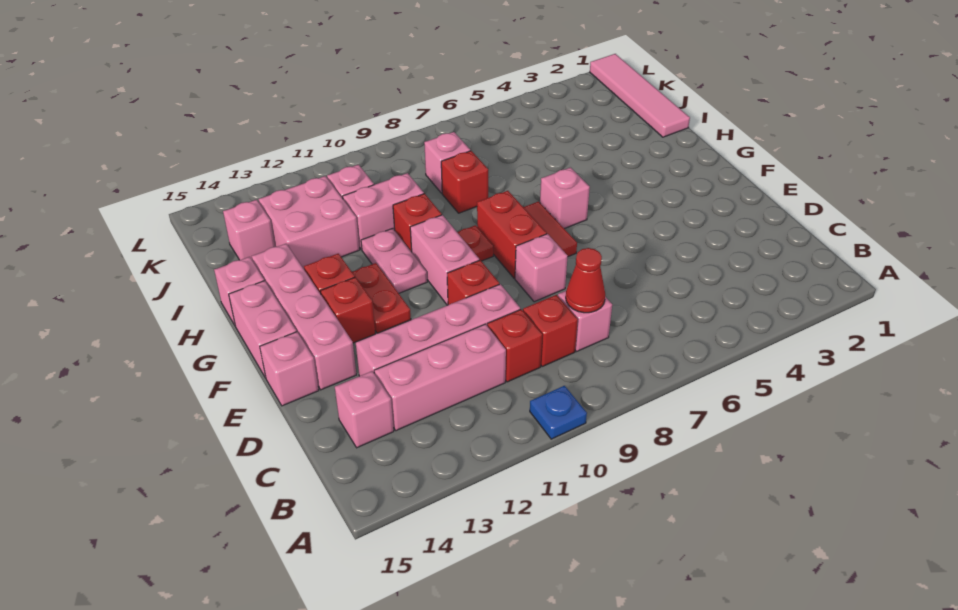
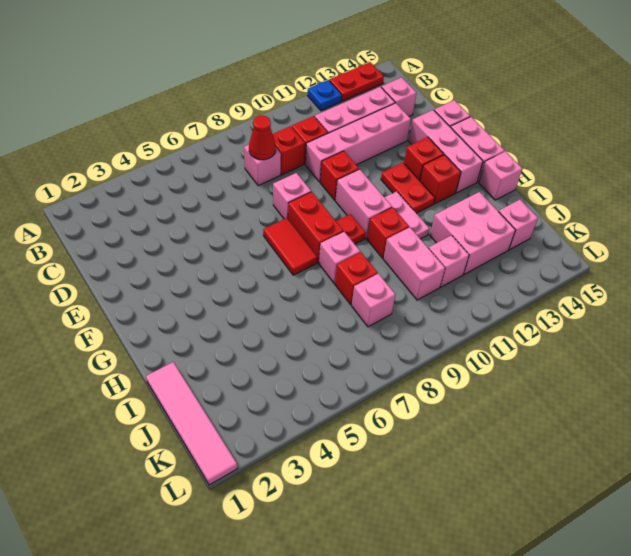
blue plate A10 level 1 -> blue plate A12 level 1
none -> red plate A13:A14 level 1
pink brick E14:H14 level 1 -> pink brick E14:G14 level 1
pink brick G6 level 1 -> pink brick H8 level 1
pink brick I10:I11 level 1 -> pink brick I10:J10 level 1

